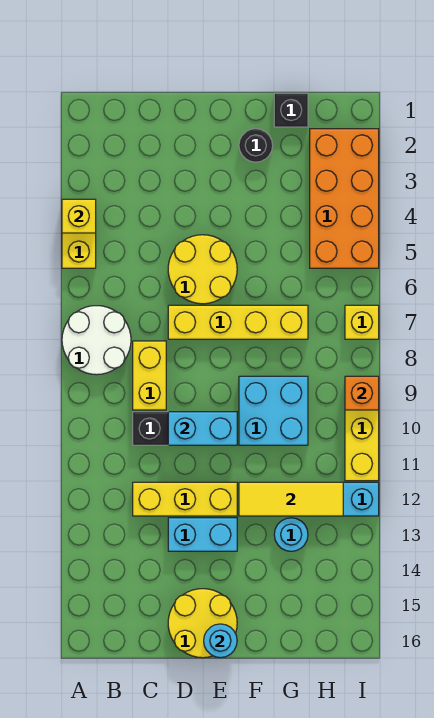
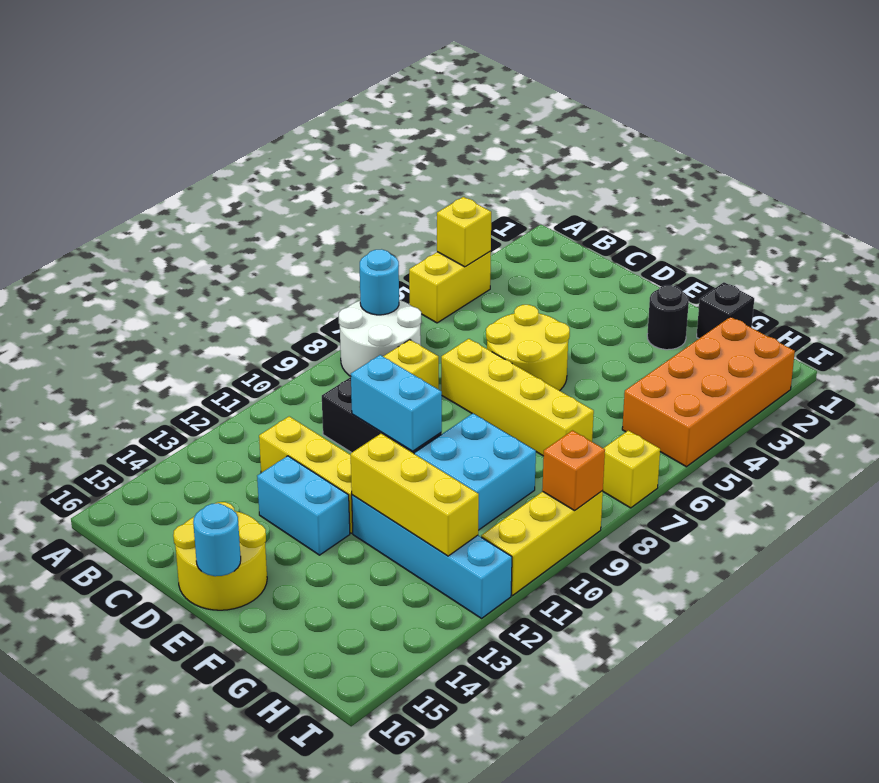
yellow tile F12:H12 level 2 -> yellow brick F12:H12 level 2
cyan round brick G13 level 1 -> cyan round brick A7 level 2

